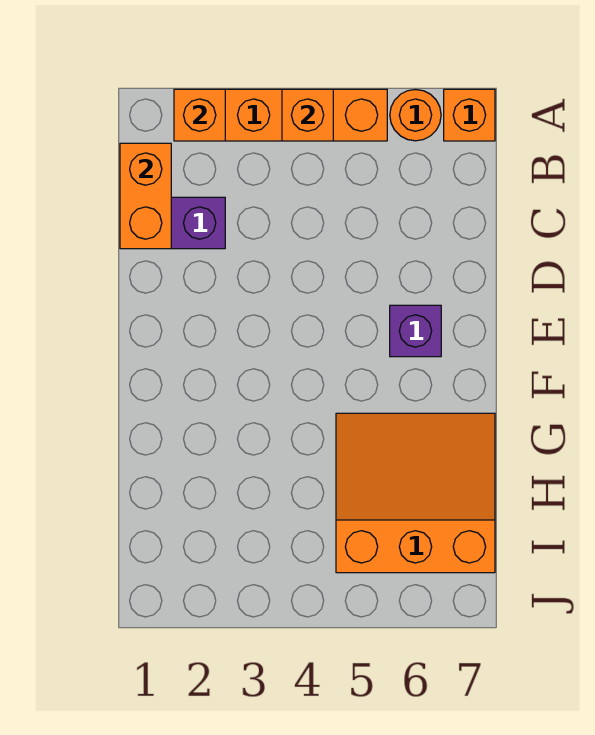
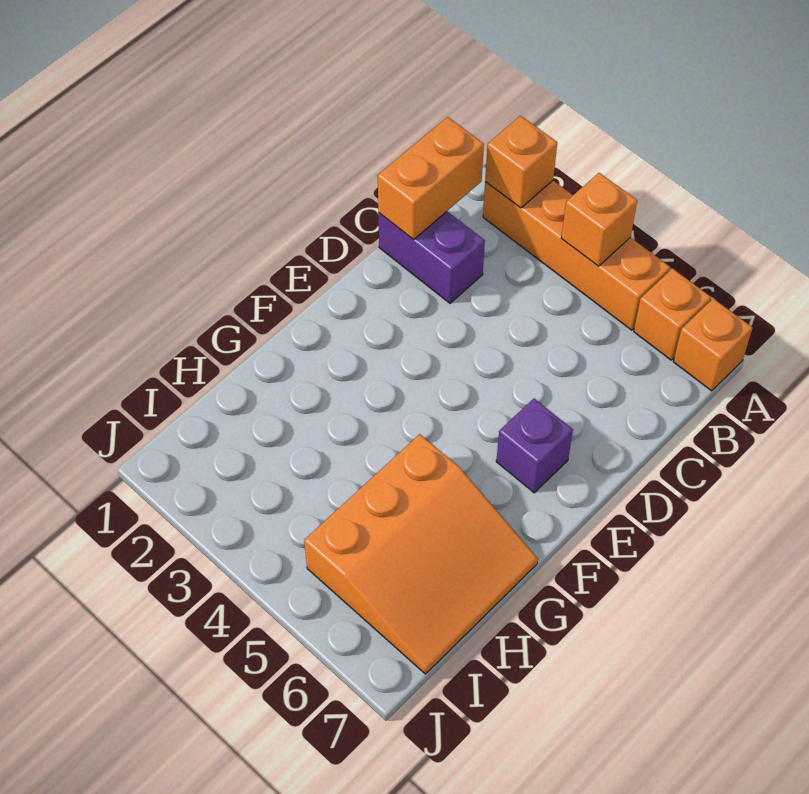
orange round brick A6 level 1 -> orange brick A6 level 1
orange slope G5:I7 level 1 top I -> orange slope G5:I7 level 1 top 5

